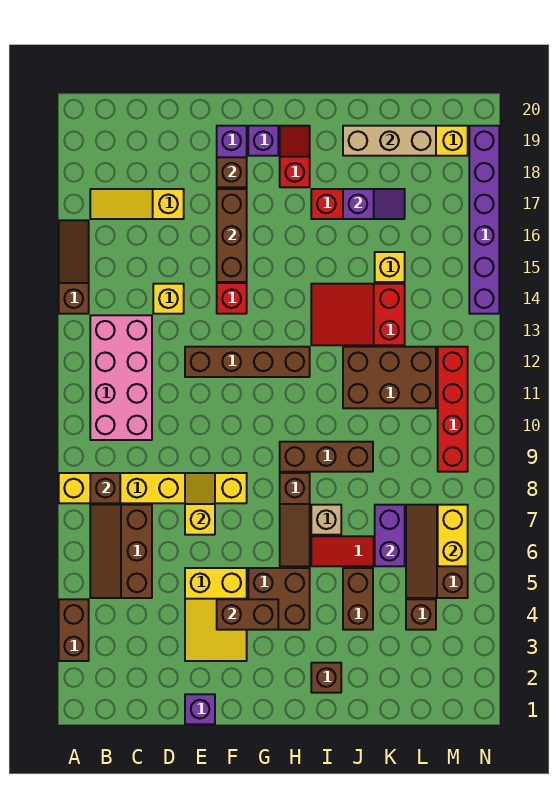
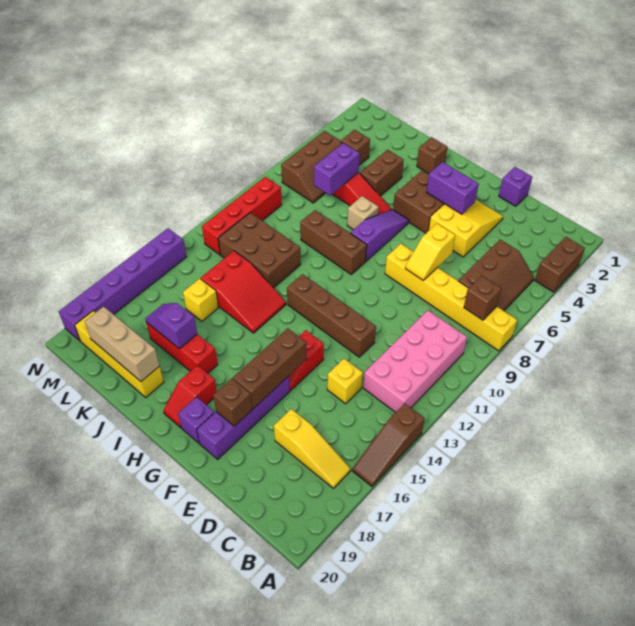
brown brick F4:G4 level 2 -> purple brick F4:G4 level 2
brown slope H6:H8 level 1 top 8 -> purple slope H6:H8 level 1 top 8
yellow brick M6:M7 level 2 -> none

